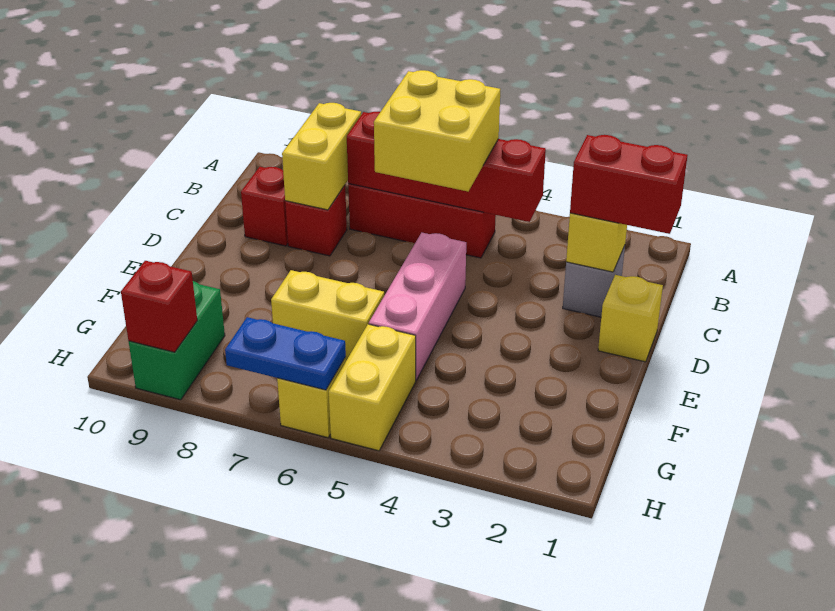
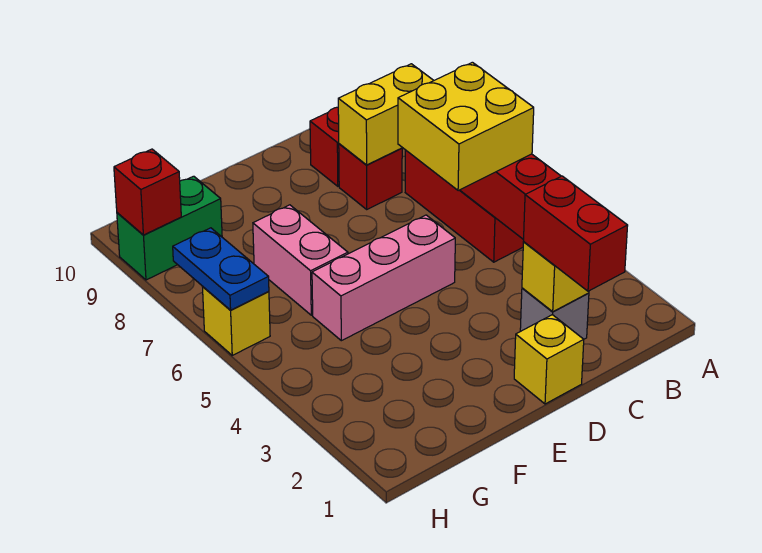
yellow brick F6:F7 level 1 -> pink brick F6:F7 level 1
yellow brick G5:H5 level 1 -> none

